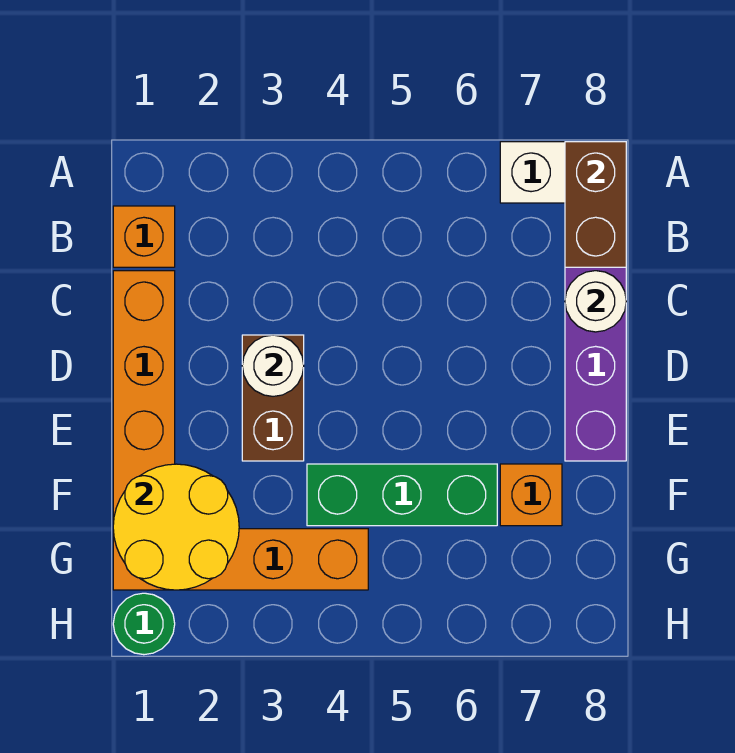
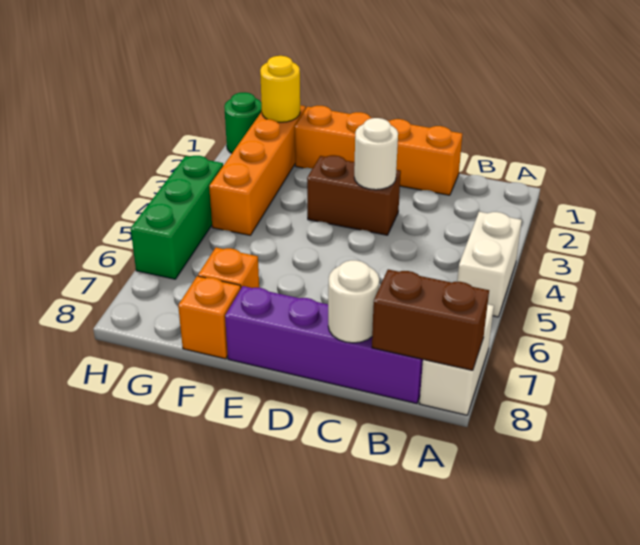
none -> white brick A4:A5 level 1
orange brick B1 level 1 -> orange brick F8 level 1
yellow round brick F1:G2 level 2 -> yellow round brick G1 level 2
green brick F4:F6 level 1 -> green brick H4:H6 level 1

